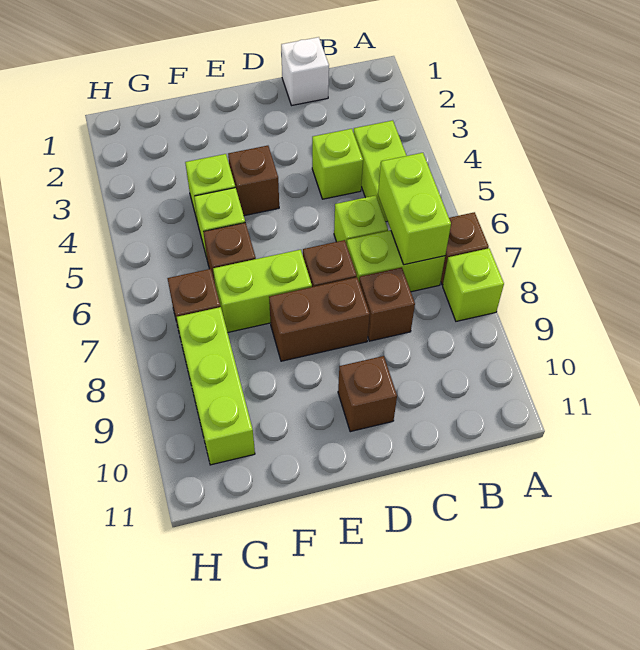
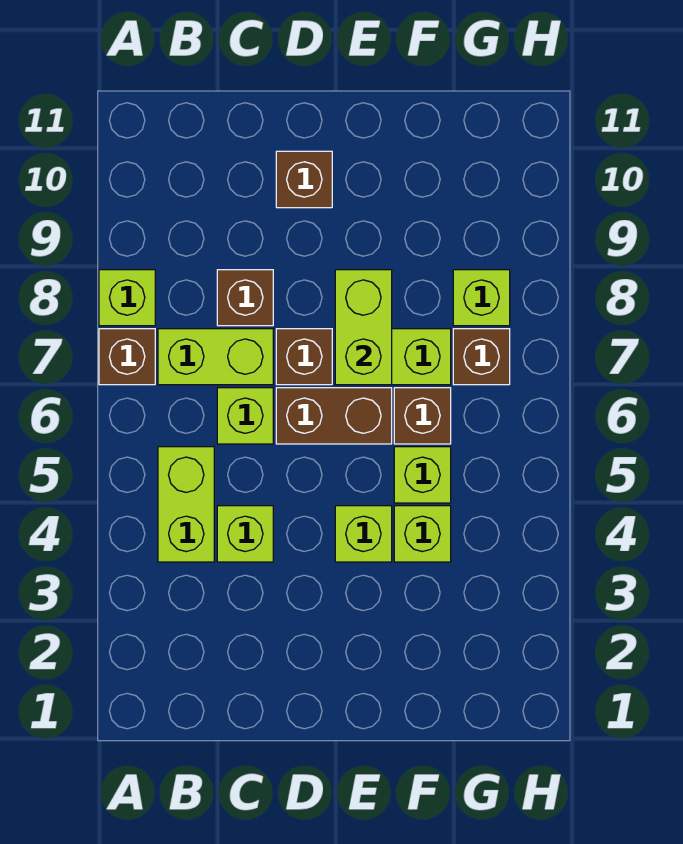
lime brick B6:B7 level 2 -> lime brick E7:E8 level 2
white brick C1 level 1 -> none
brown brick D8:E8 level 1 -> brown brick D6:E6 level 1
brown brick E4 level 1 -> lime brick E4 level 1
lime brick G8:G10 level 1 -> lime brick G8 level 1

